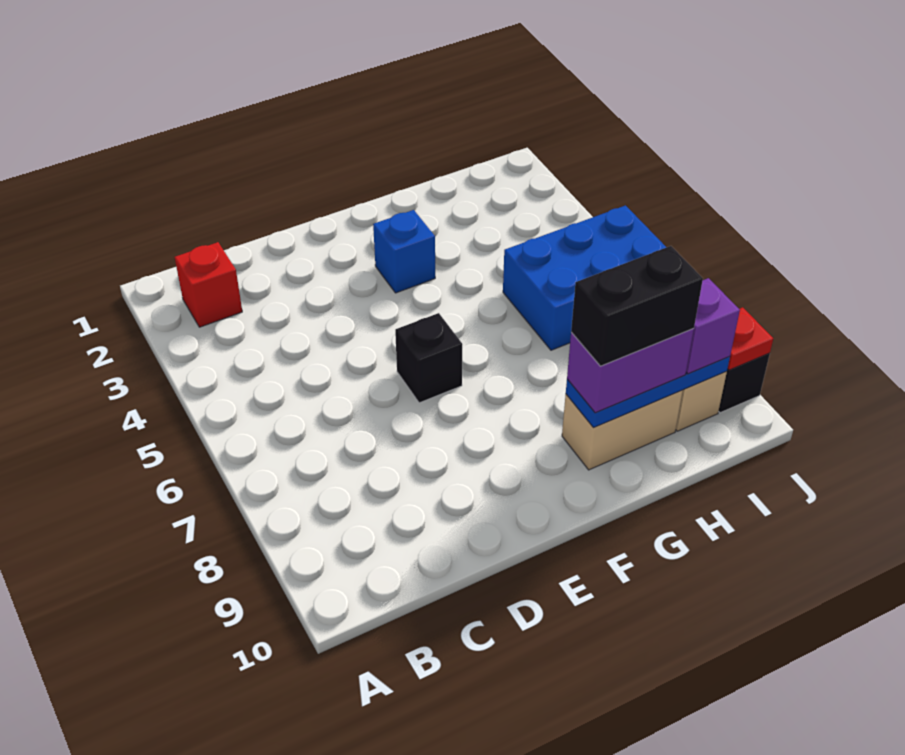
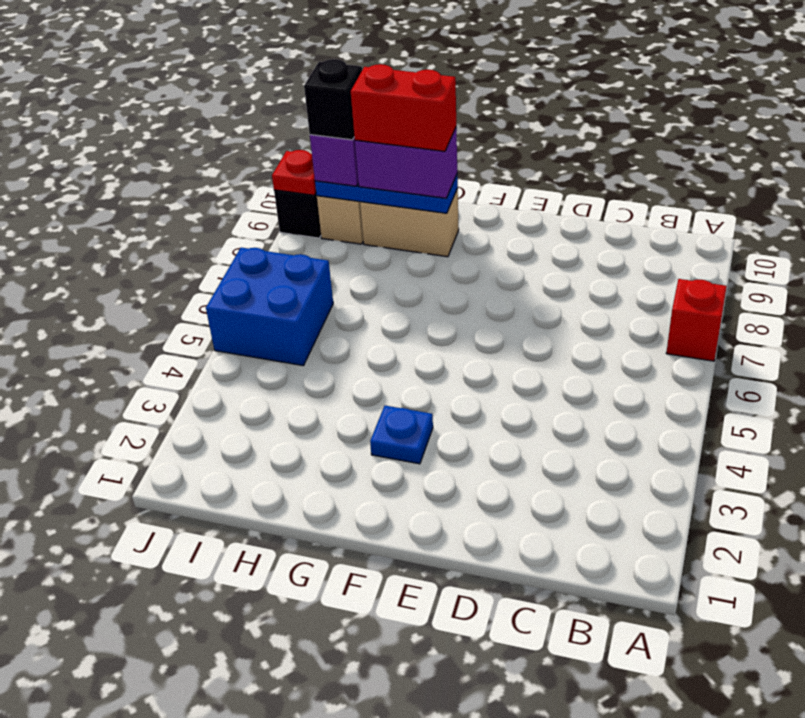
red brick B2 level 1 -> red brick A7 level 1
black brick E6 level 1 -> black brick I9 level 4
blue brick F3 level 1 -> blue plate F3 level 1
black brick G9:H9 level 4 -> red brick G9:H9 level 4
blue brick H5:J6 level 1 -> blue brick I5:J6 level 1

